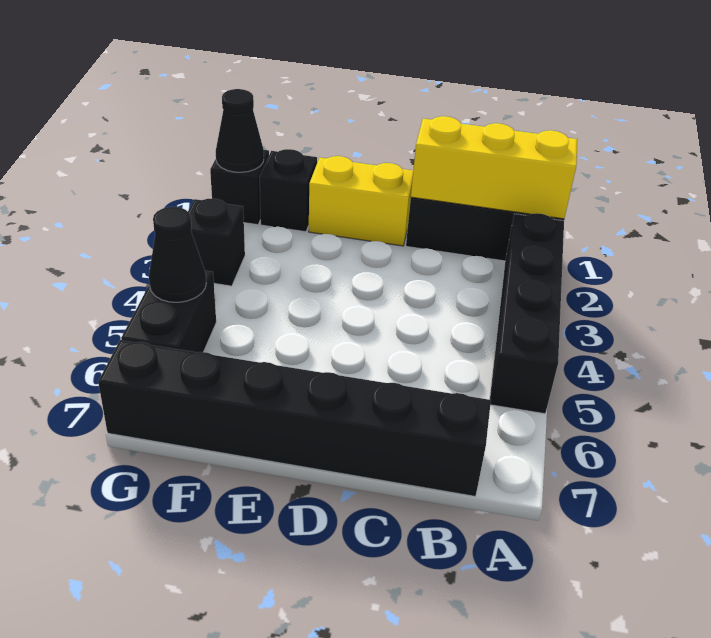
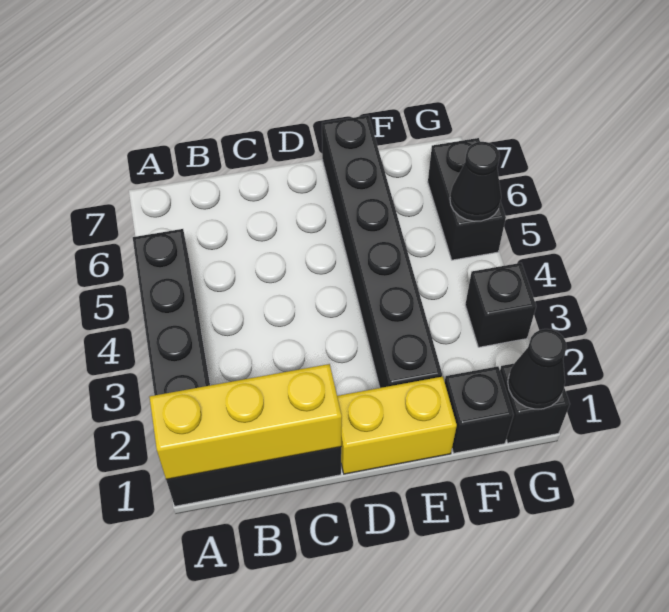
black brick B7:G7 level 1 -> black brick E2:E7 level 1

